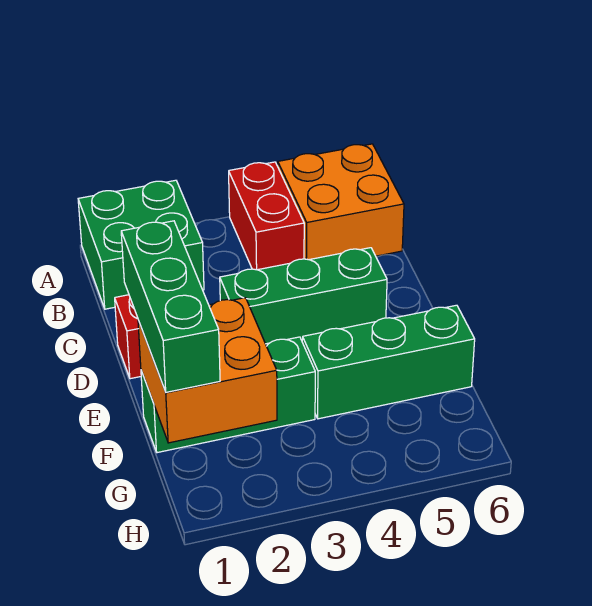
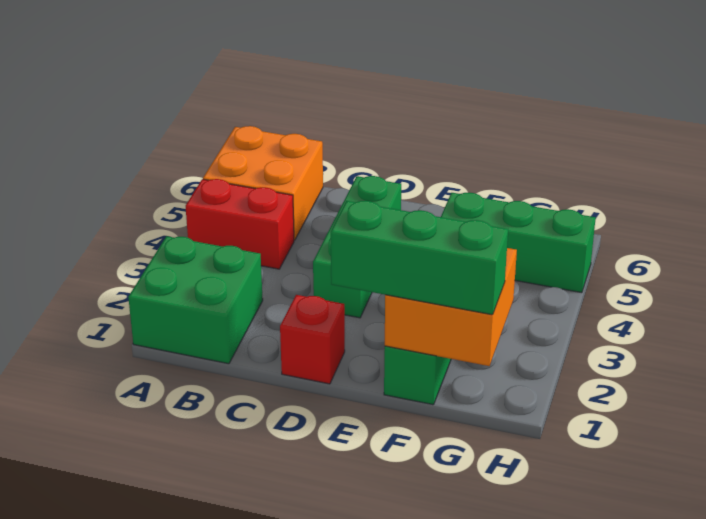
green brick F4:F6 level 1 -> green brick F5:H5 level 1

